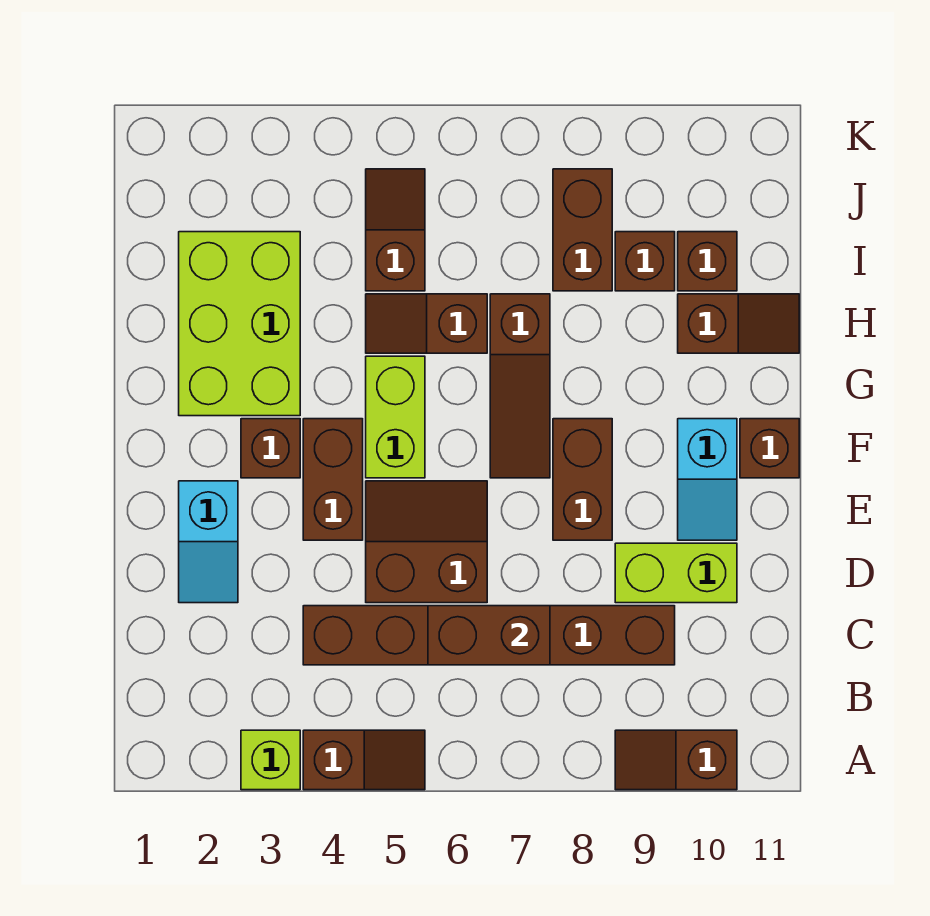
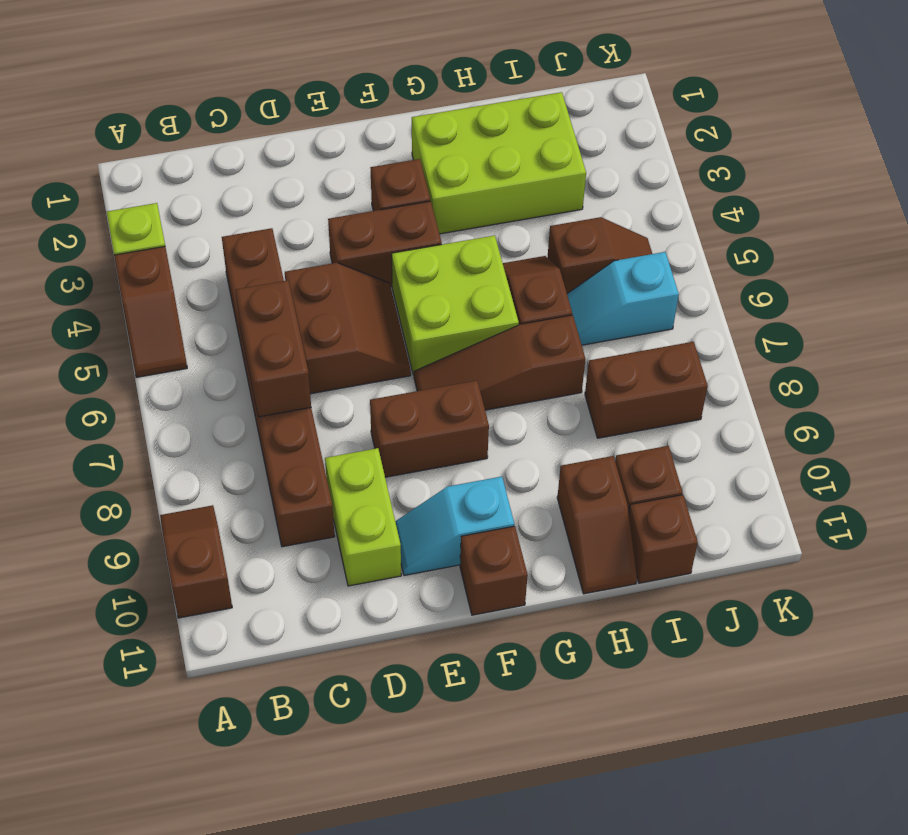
cyan slope D2:E2 level 1 top E -> cyan slope I6:J6 level 1 top J
lime brick F5:G5 level 1 -> lime brick F5:G6 level 1
brown brick I9 level 1 -> brown brick I11 level 1

